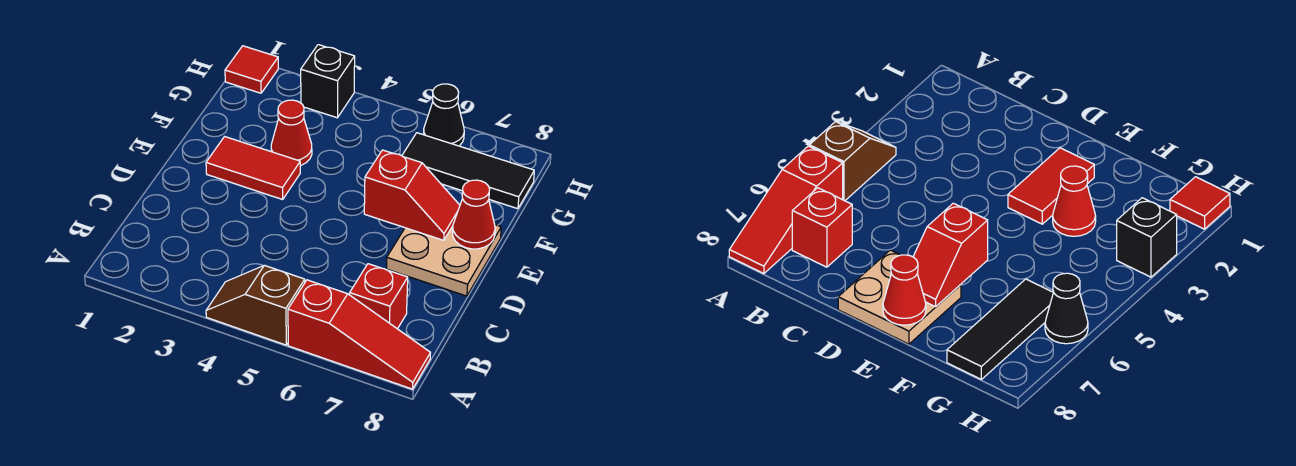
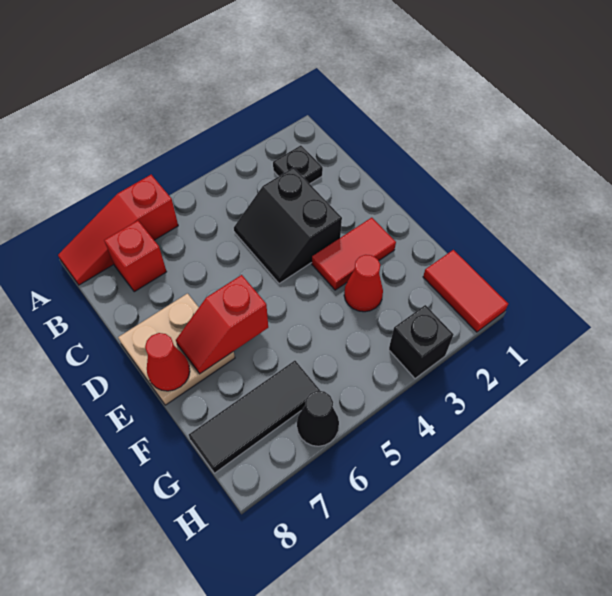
brown slope A4:A5 level 1 top 5 -> none
none -> black plate B2 level 1
none -> black slope C3:D4 level 1 top 3
red tile H1 level 1 -> red tile G1:H1 level 1

